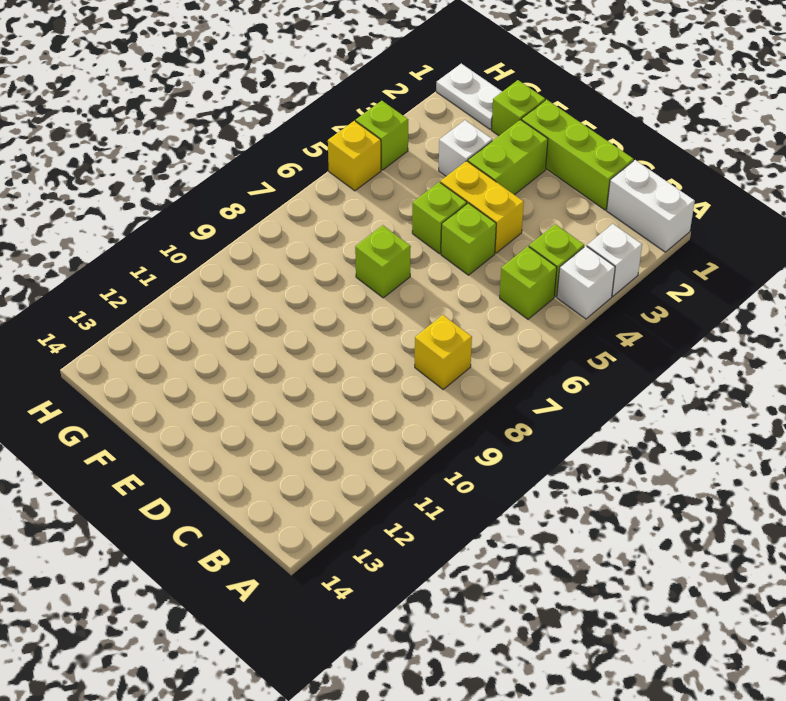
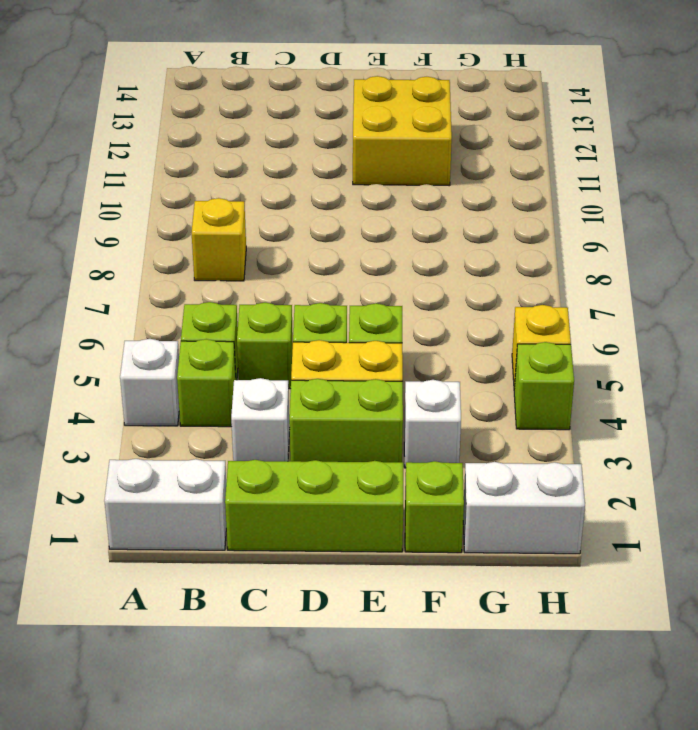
white brick A3 level 1 -> white brick C3 level 1
lime brick E2:E3 level 1 -> lime brick D3:E3 level 1
lime brick E7 level 1 -> lime brick C5 level 1
none -> yellow brick E11:F12 level 1
white plate G1:H1 level 1 -> white brick G1:H1 level 1

